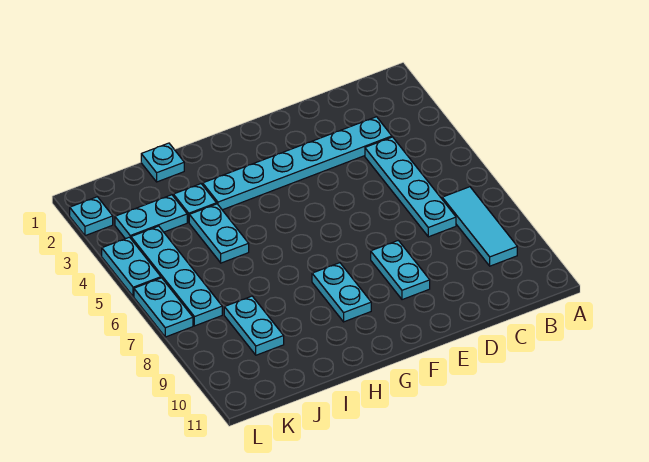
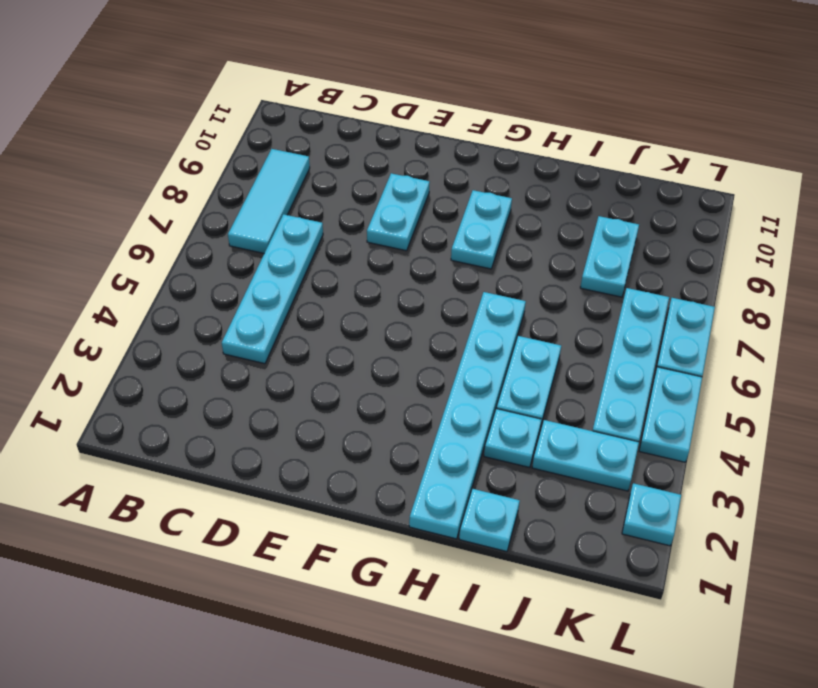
cyan plate C3:H3 level 1 -> cyan plate H1:H6 level 1

